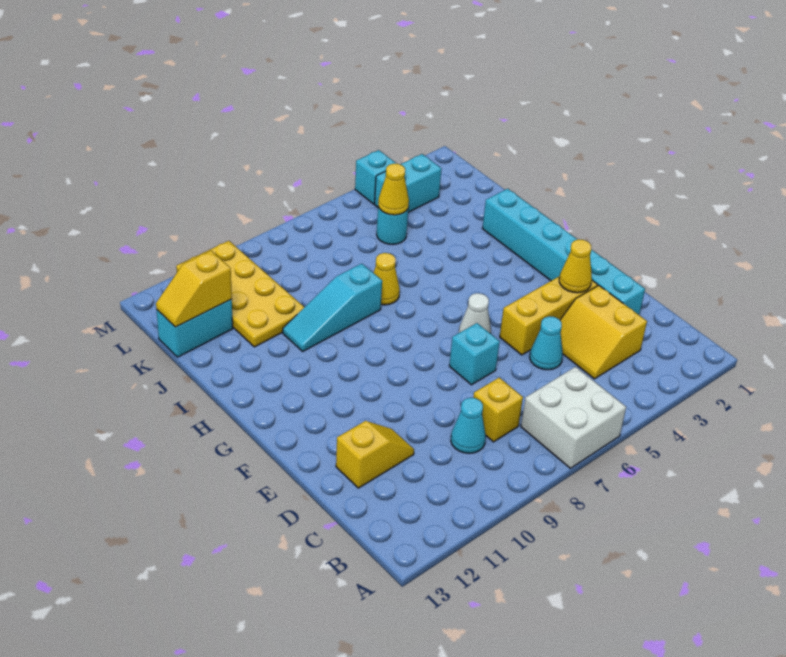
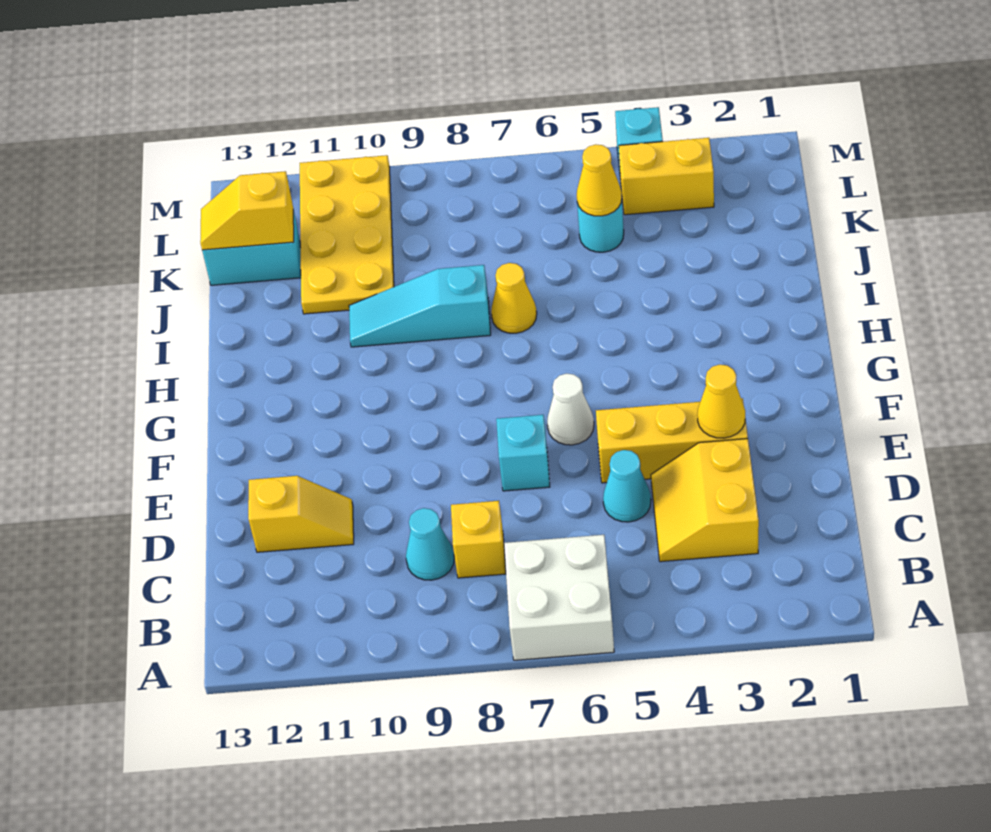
cyan brick D2:I2 level 1 -> none
cyan brick L3:L4 level 1 -> yellow brick L3:L4 level 1

